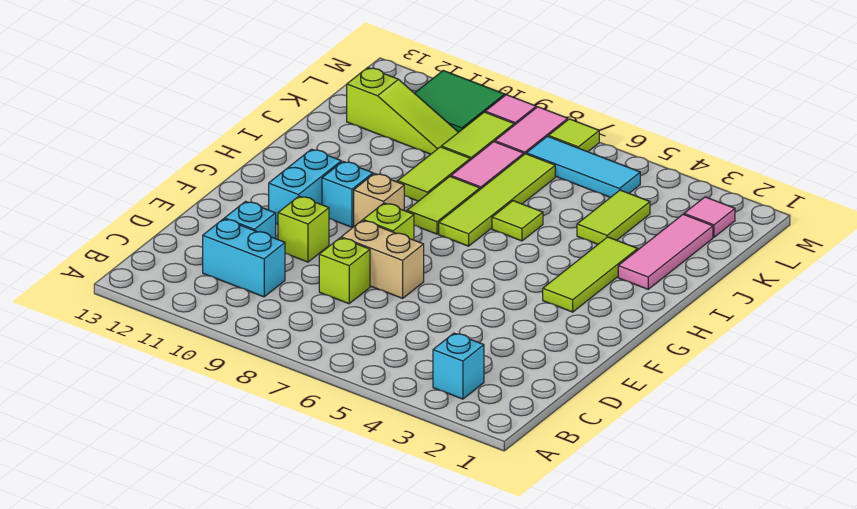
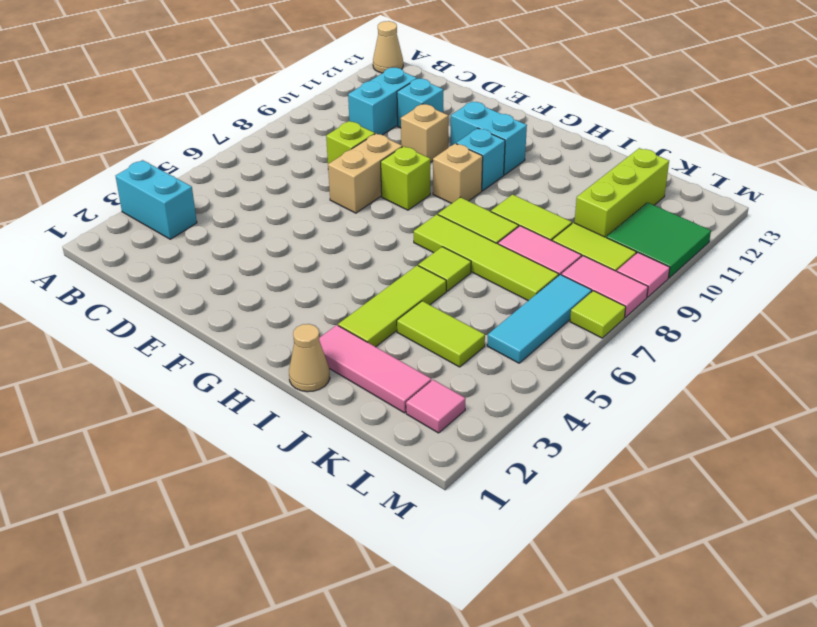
none -> tan cone A13 level 1
cyan brick B3 level 1 -> cyan brick A3:B3 level 1
lime brick E10 level 1 -> tan brick E10 level 1
lime tile G3:I3 level 1 -> lime tile I3:I5 level 1
none -> tan cone I1 level 1
lime slope K10:K12 level 1 top 12 -> lime brick K10:K12 level 1

